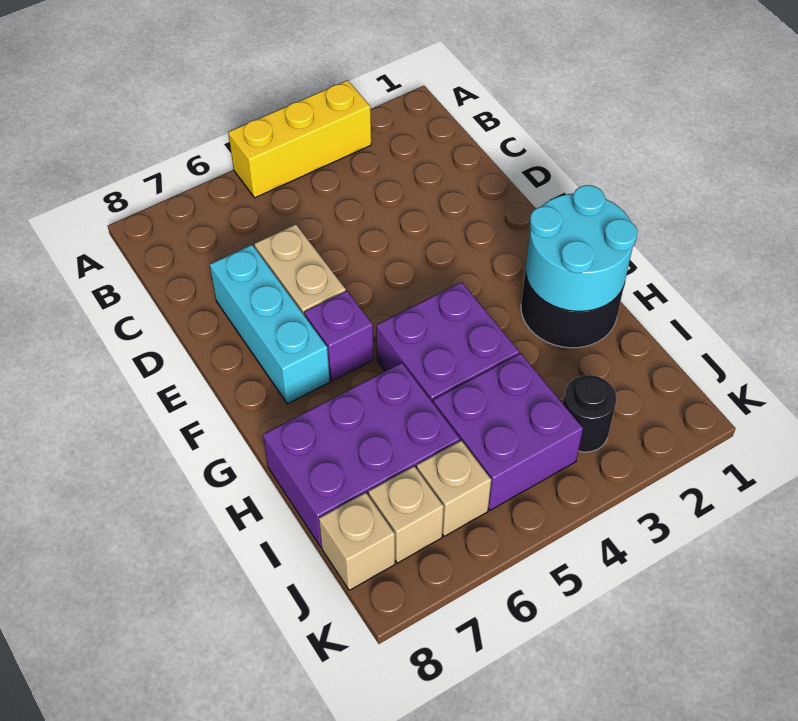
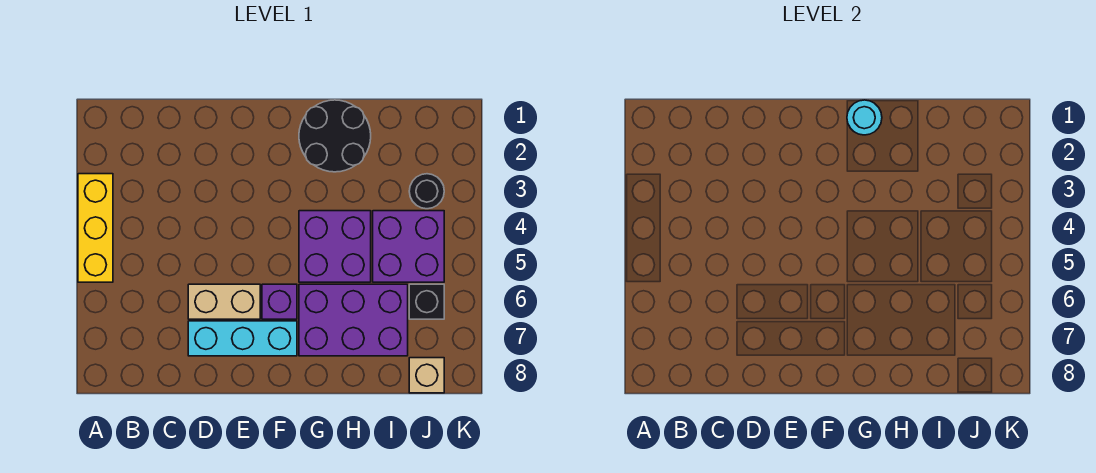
cyan round brick G1:H2 level 2 -> cyan round brick G1 level 2
purple brick H6:I8 level 1 -> purple brick G6:I7 level 1
tan brick J6 level 1 -> black brick J6 level 1
tan brick J7 level 1 -> none

